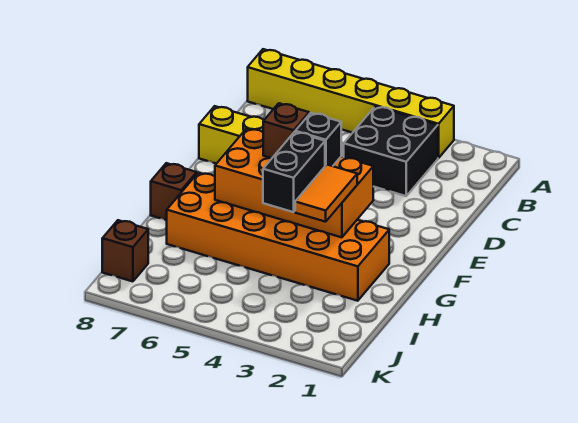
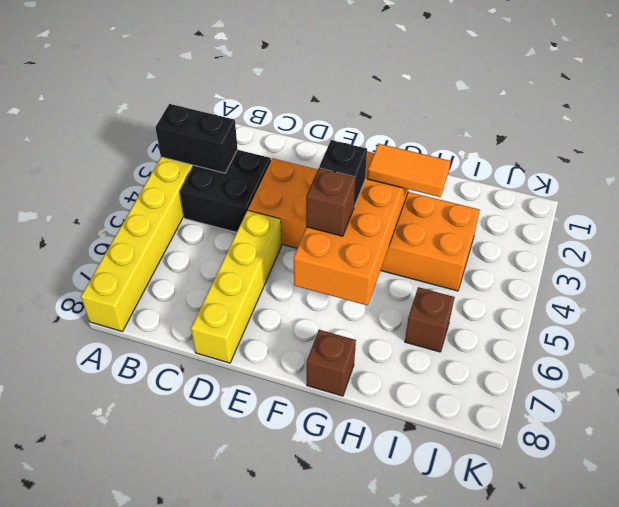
orange brick G2:H7 level 1 -> orange brick D3:I4 level 1
black brick G4:H4 level 3 -> black brick A3:B3 level 2
brown brick J8 level 1 -> brown brick I6 level 1

